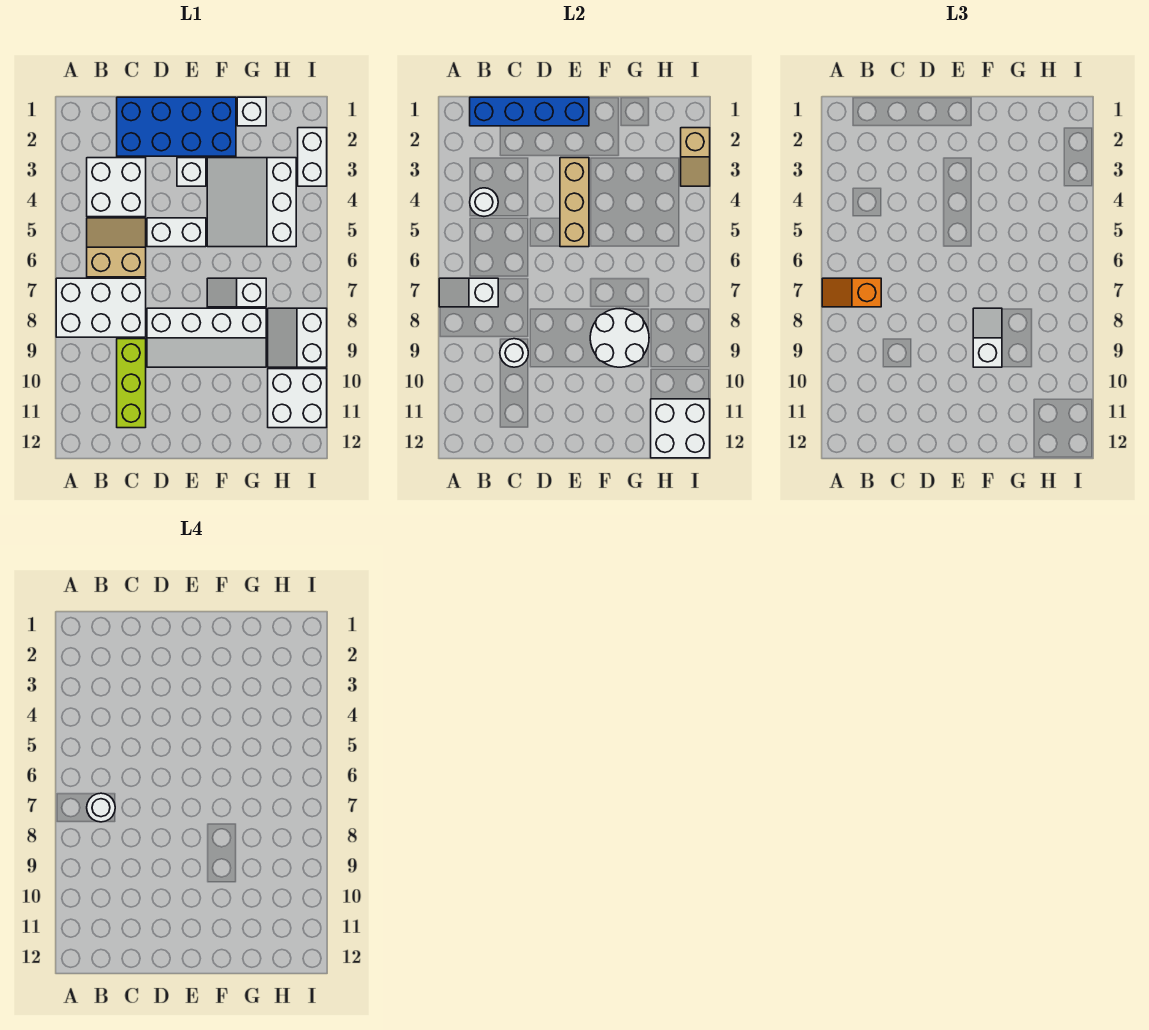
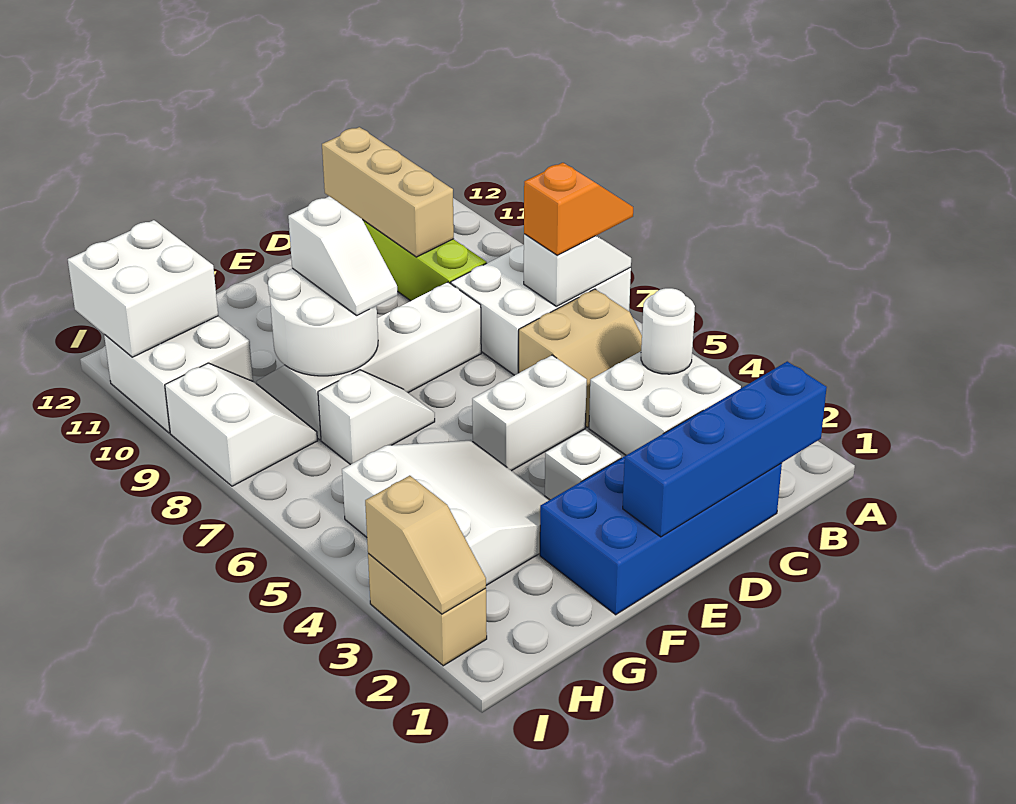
white round brick B7 level 4 -> none
white round brick C9 level 2 -> none
tan brick E3:E5 level 2 -> tan brick C10:C12 level 2
white brick G1 level 1 -> none
white brick I2:I3 level 1 -> tan brick I2:I3 level 1
tan slope I2:I3 level 2 top 2 -> tan slope I2:I3 level 2 top 3

